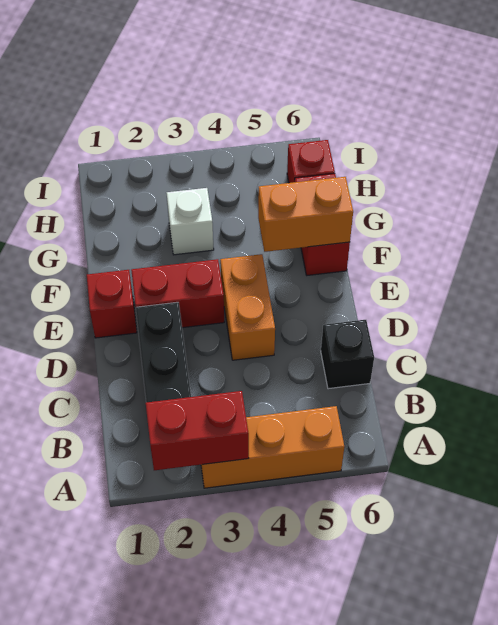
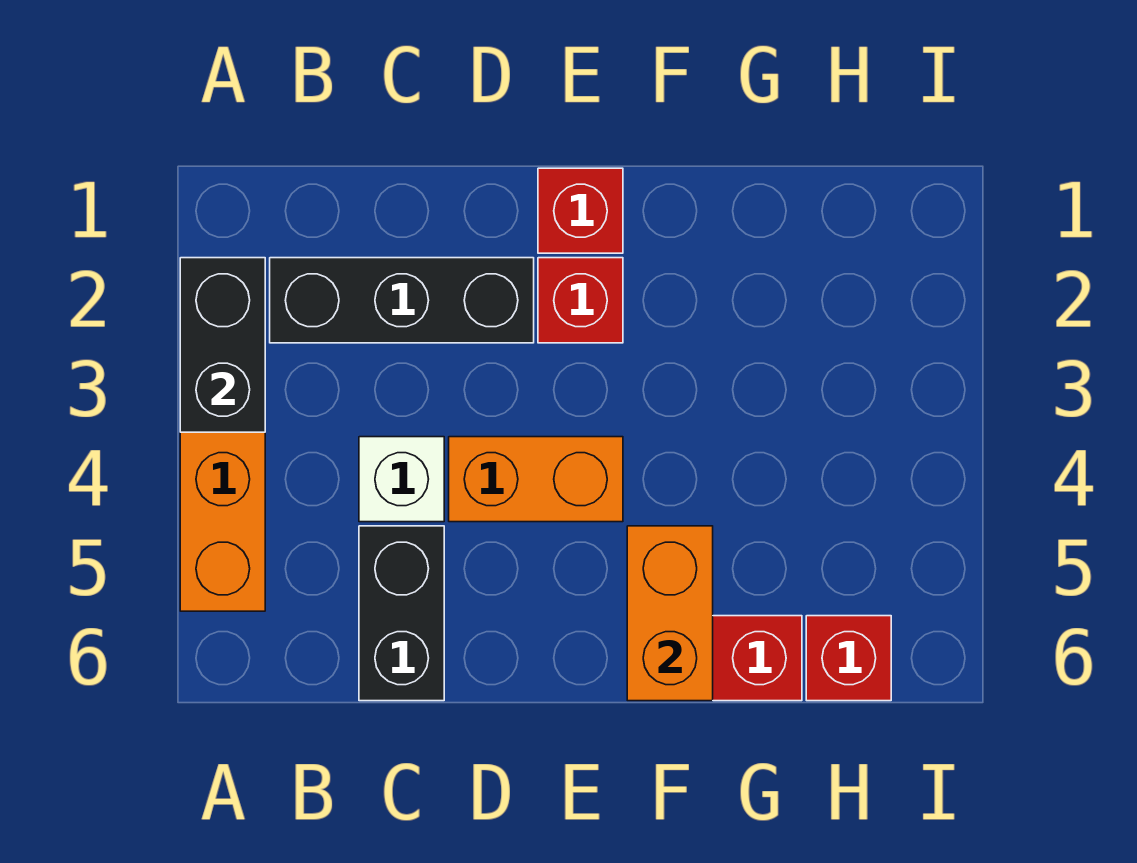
red brick A2:A3 level 2 -> black brick A2:A3 level 2
black brick C6 level 1 -> black brick C5:C6 level 1
red brick E2:E3 level 1 -> red brick E2 level 1
white brick G3 level 1 -> white brick C4 level 1

